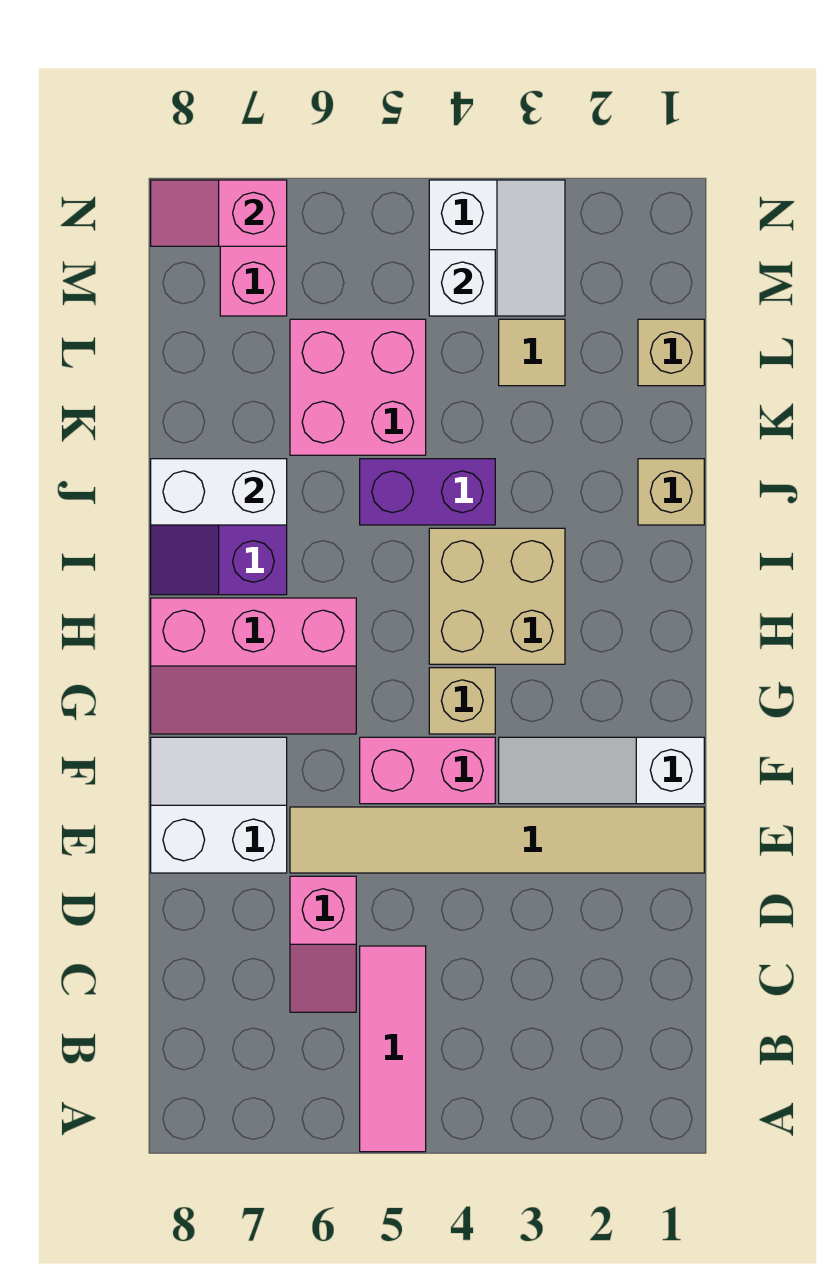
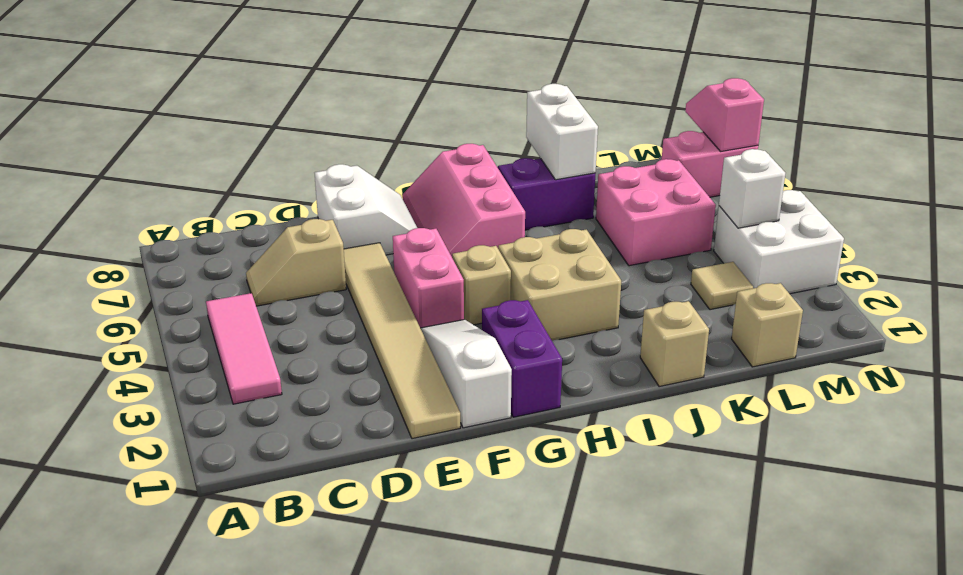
pink tile A5:C5 level 1 -> pink tile B3:B5 level 1
pink slope C6:D6 level 1 top D -> tan slope C6:D6 level 1 top D
purple brick J4:J5 level 1 -> purple brick G1:G2 level 1
white slope M3:N4 level 1 top 4 -> white brick M3:N4 level 1

